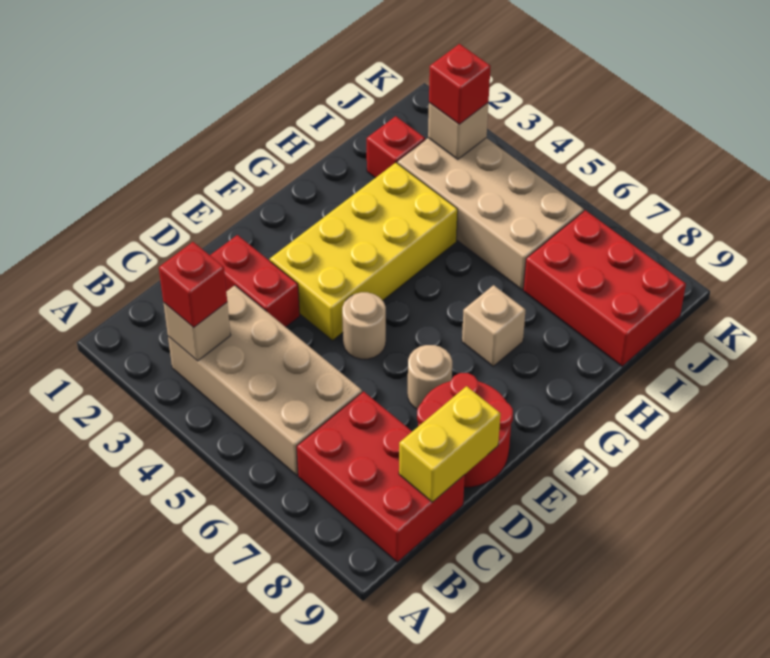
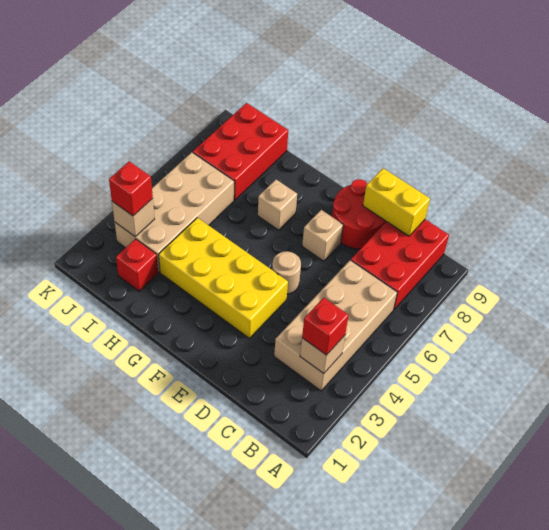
red brick D2:D3 level 1 -> none
tan round brick E7 level 1 -> tan brick E7 level 1

